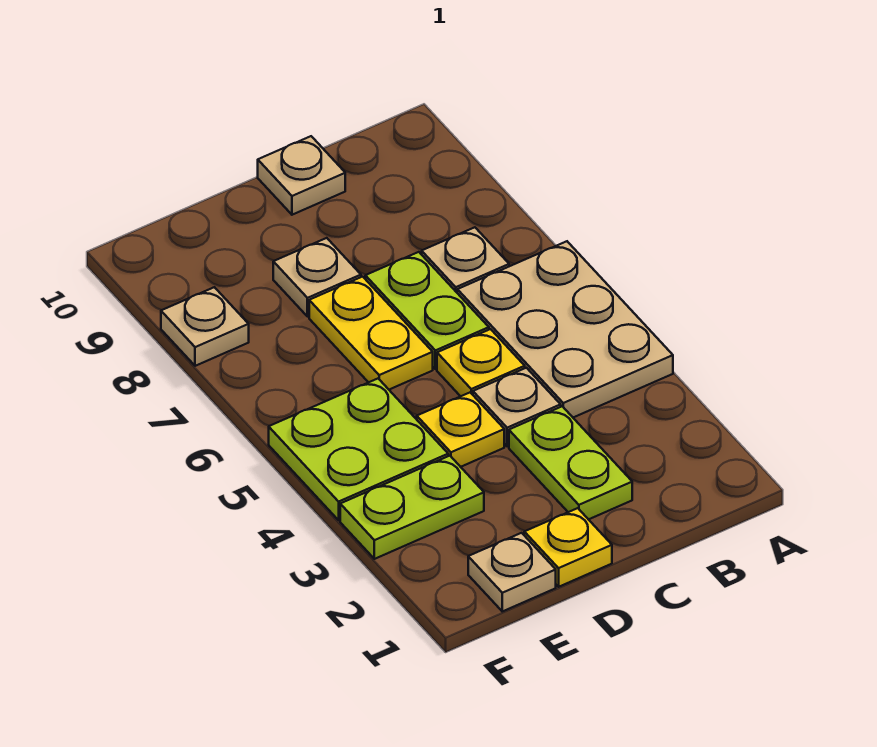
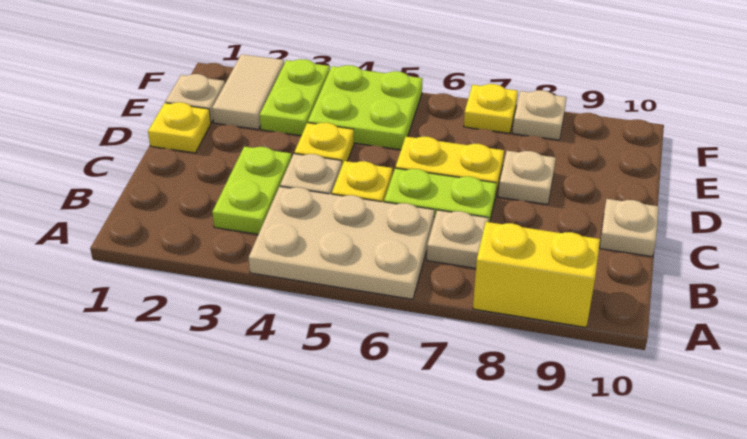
none -> yellow brick A8:A9 level 1
lime plate C2:C3 level 1 -> lime plate B3:C3 level 1
none -> tan tile E2:F2 level 1
none -> yellow plate F7 level 1

